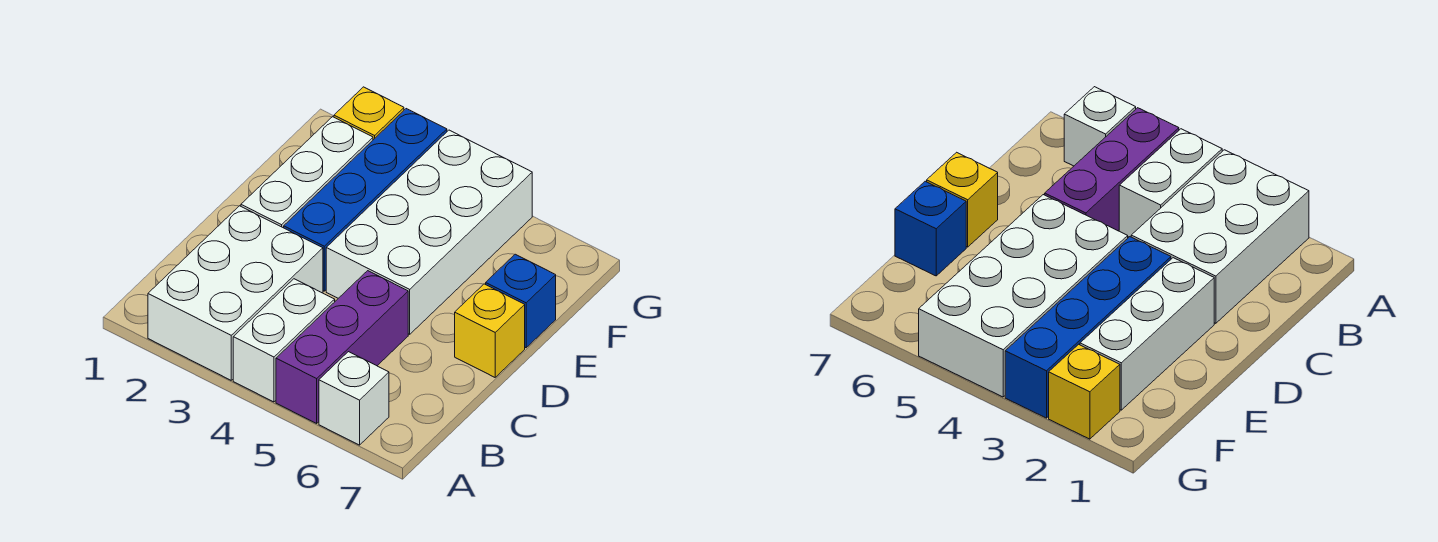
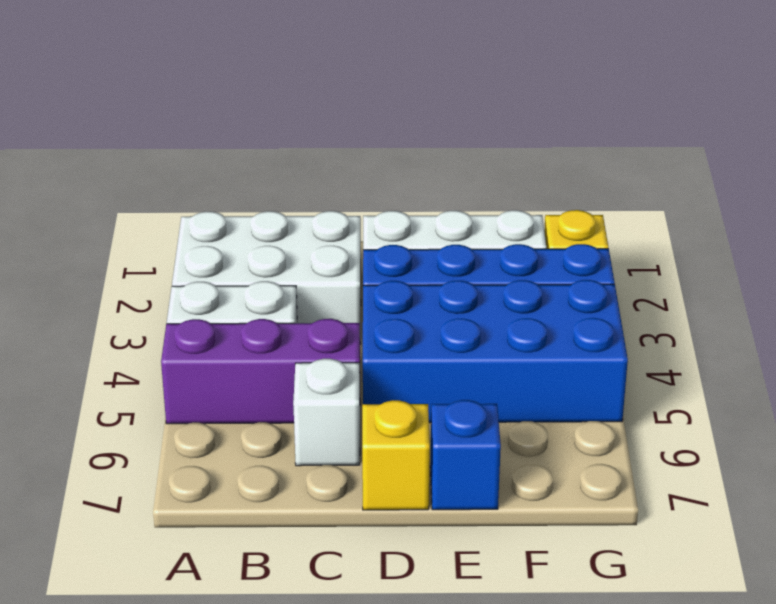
white brick A6 level 1 -> white brick C6 level 1
white brick D4:G5 level 1 -> blue brick D4:G5 level 1

